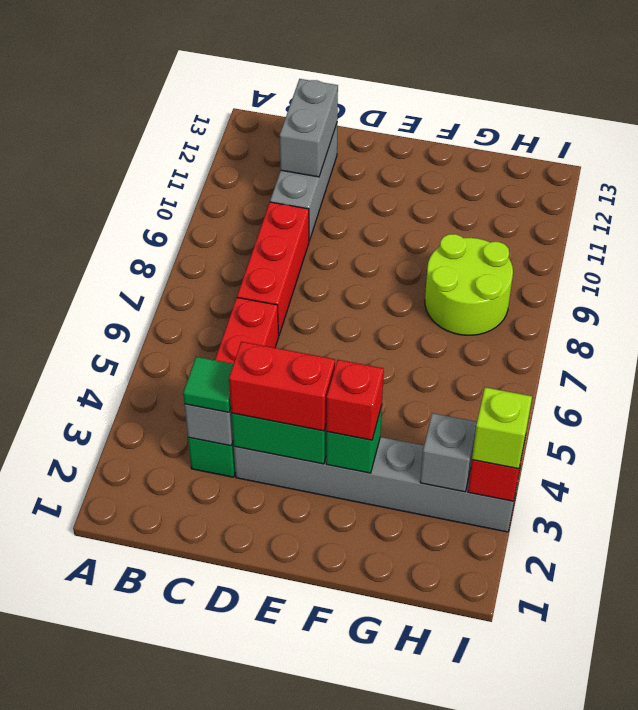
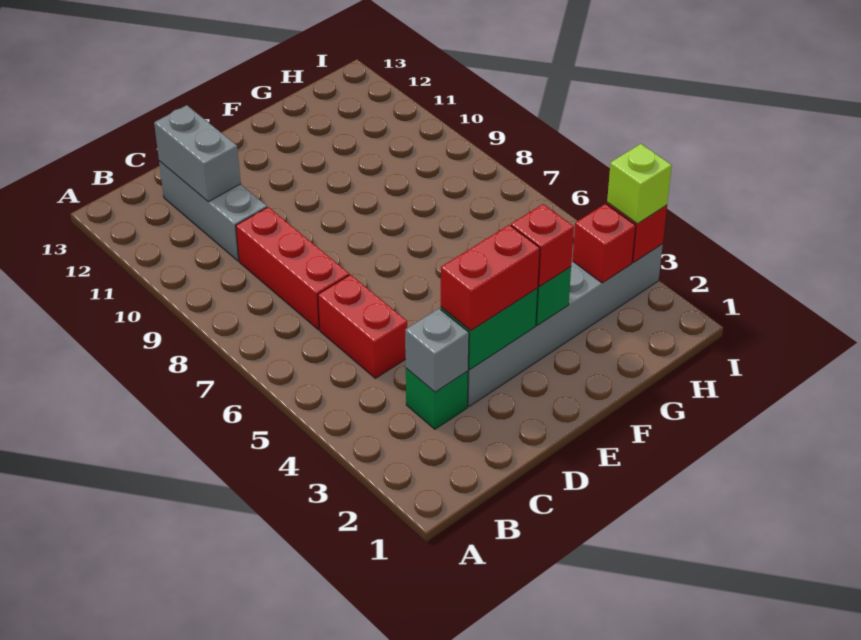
green tile C3 level 3 -> none
lime round brick G8:H9 level 1 -> none
grey brick H3 level 2 -> red brick H3 level 2

